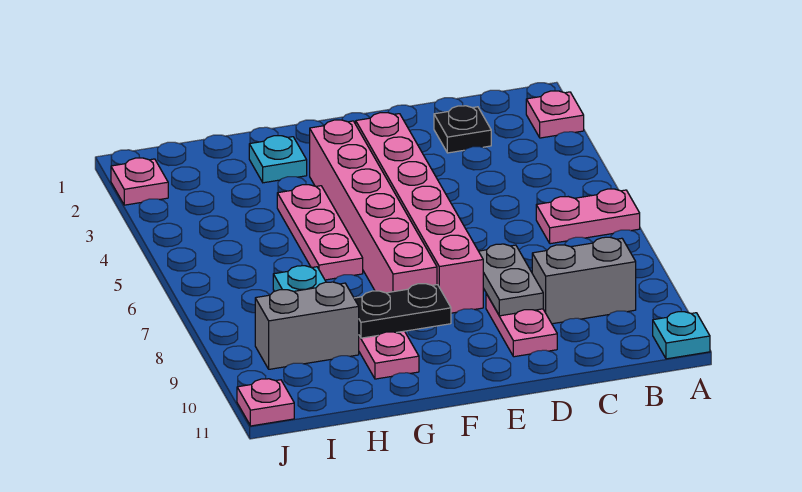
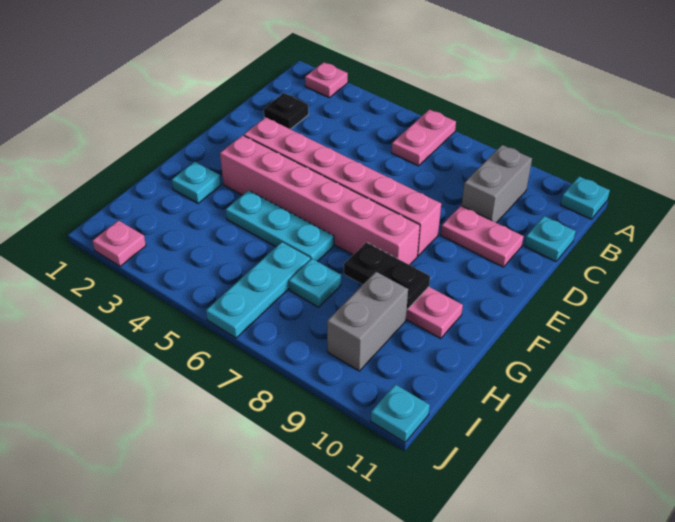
none -> cyan plate C11 level 1
grey plate D8:D9 level 2 -> none
black plate F9:G9 level 2 -> black plate G8:G9 level 2
pink plate G4:G6 level 1 -> cyan plate G4:G6 level 1
none -> cyan plate H6:J6 level 1
pink plate J11 level 1 -> cyan plate J11 level 1

